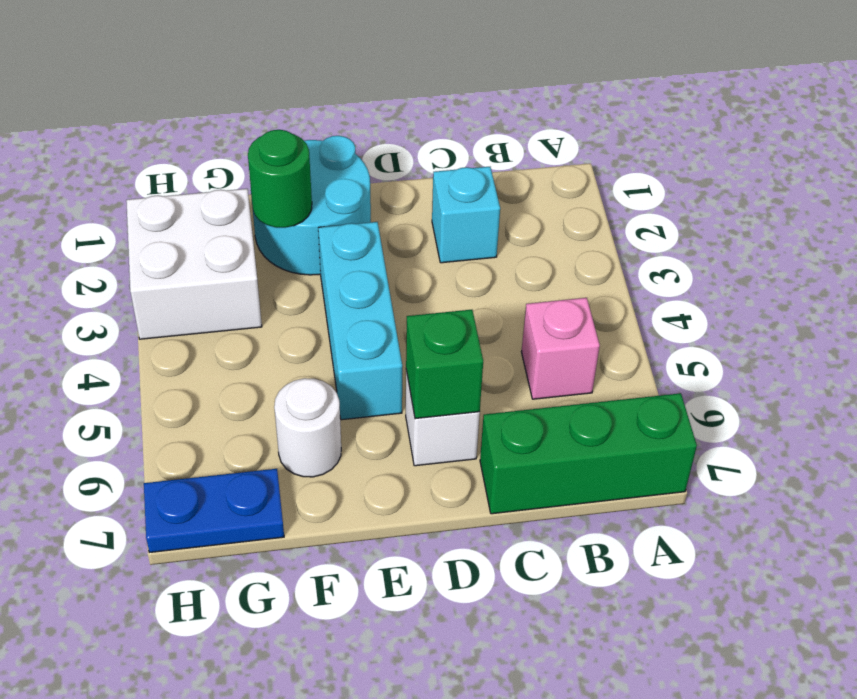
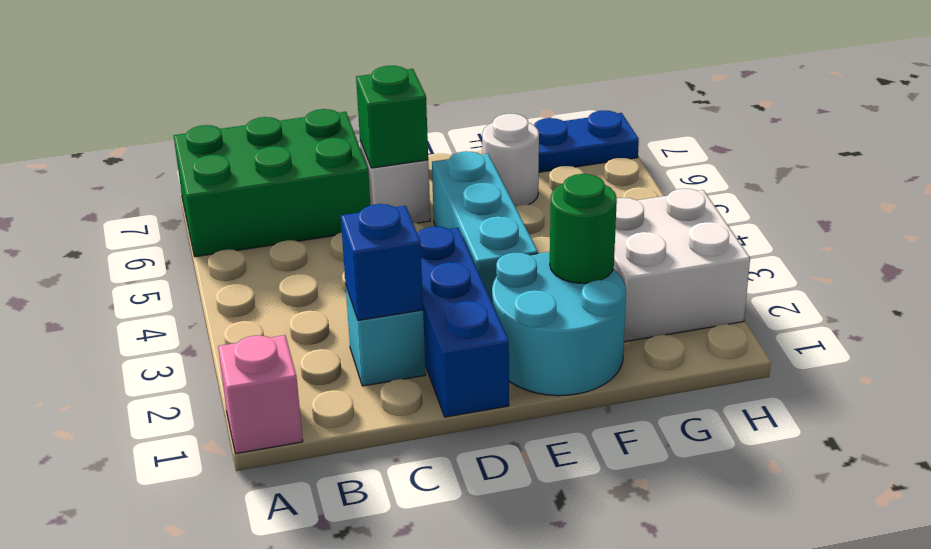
green brick A7:C7 level 1 -> green brick A6:C7 level 1
pink brick B5 level 1 -> pink brick A1 level 1
none -> blue brick C2 level 2
none -> blue brick D1:D3 level 1

